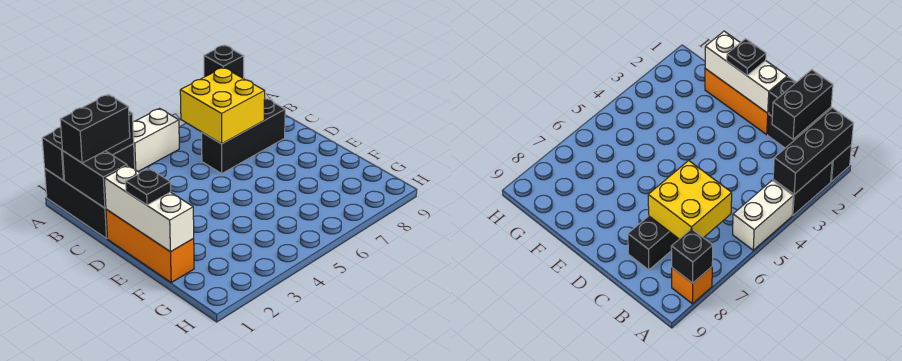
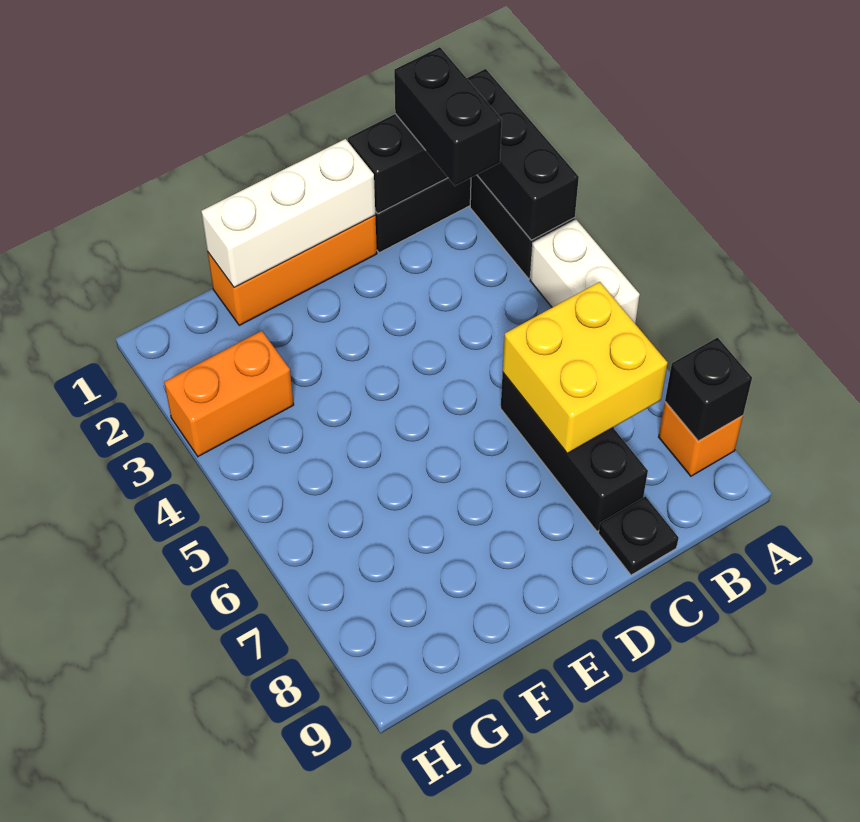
black plate E1 level 3 -> black plate C9 level 1
none -> orange brick G3:H3 level 1

